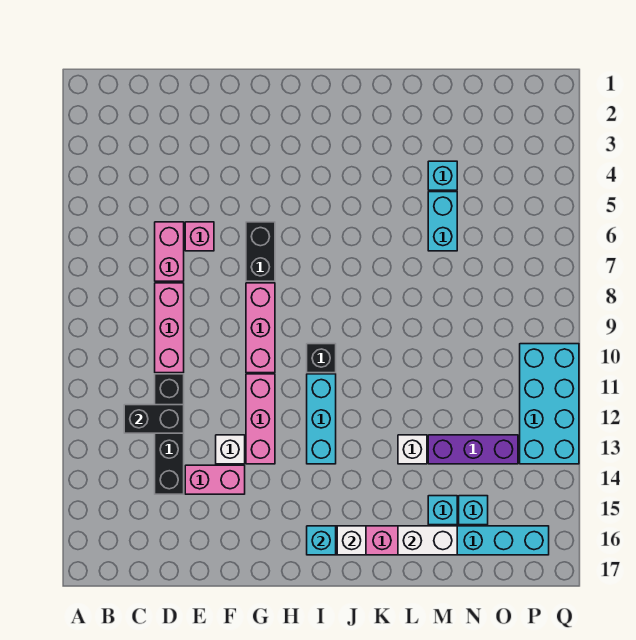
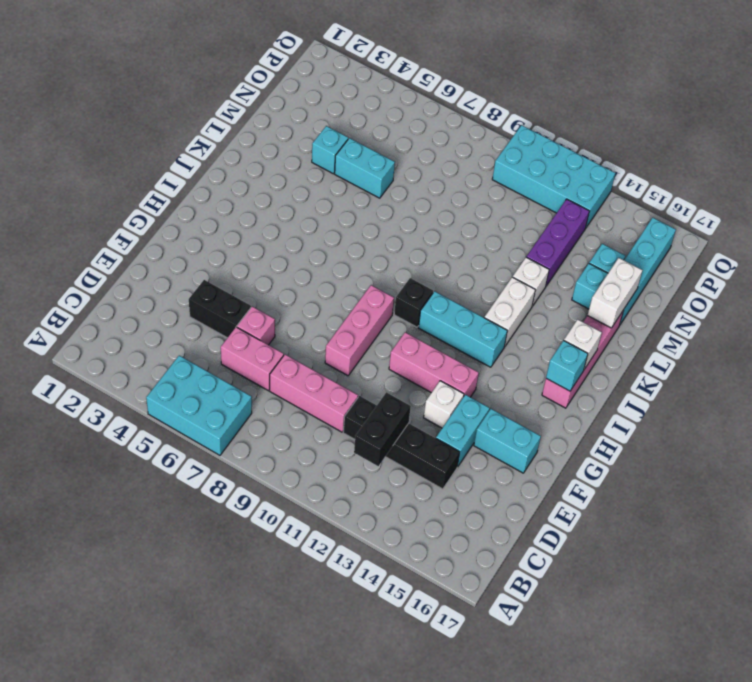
none -> cyan brick A5:B7 level 1
pink brick E14:F14 level 1 -> cyan brick E14:F14 level 1
none -> cyan brick F15:F16 level 1
black brick G6:G7 level 1 -> black brick E4:E5 level 1
pink brick G8:G10 level 1 -> pink brick F9:H9 level 1
none -> white brick J13:K13 level 1

